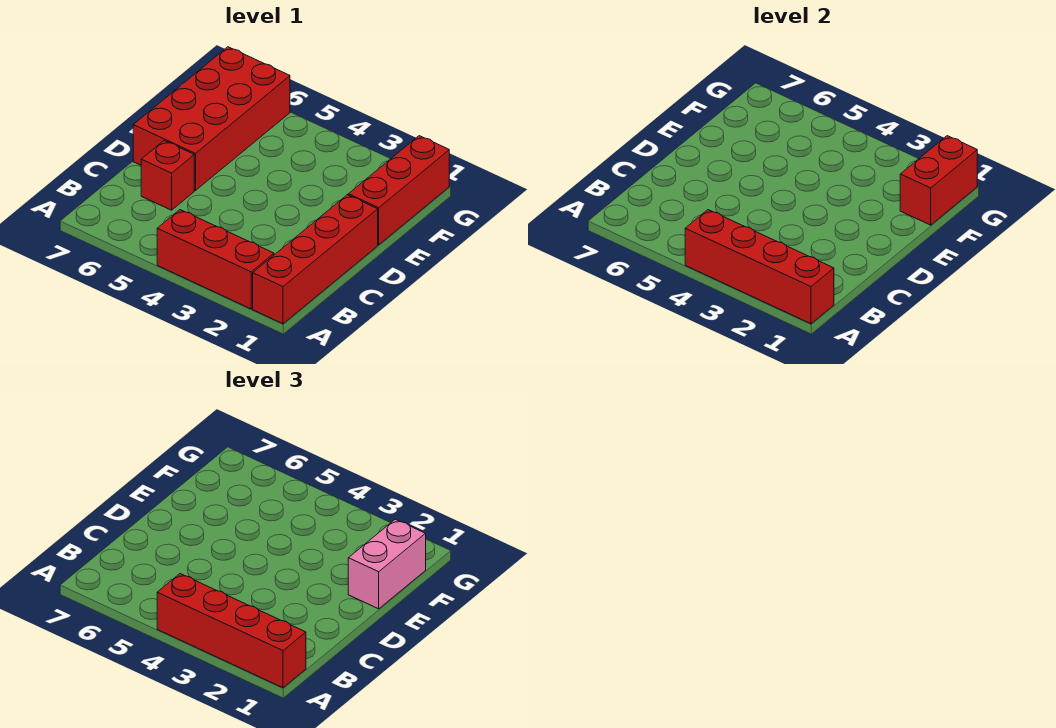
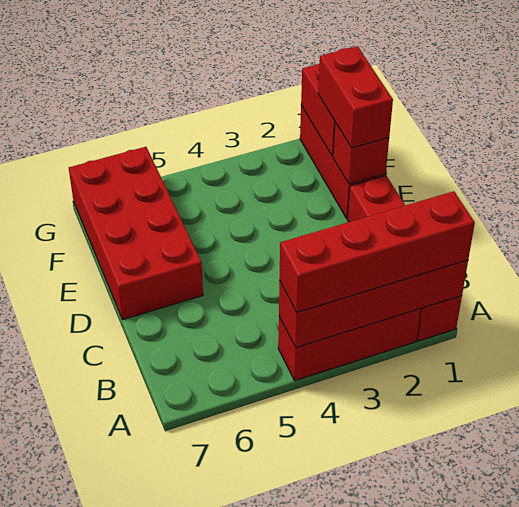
red brick C6 level 1 -> red brick E1 level 2
pink brick E1:F1 level 3 -> red brick E1:F1 level 3

